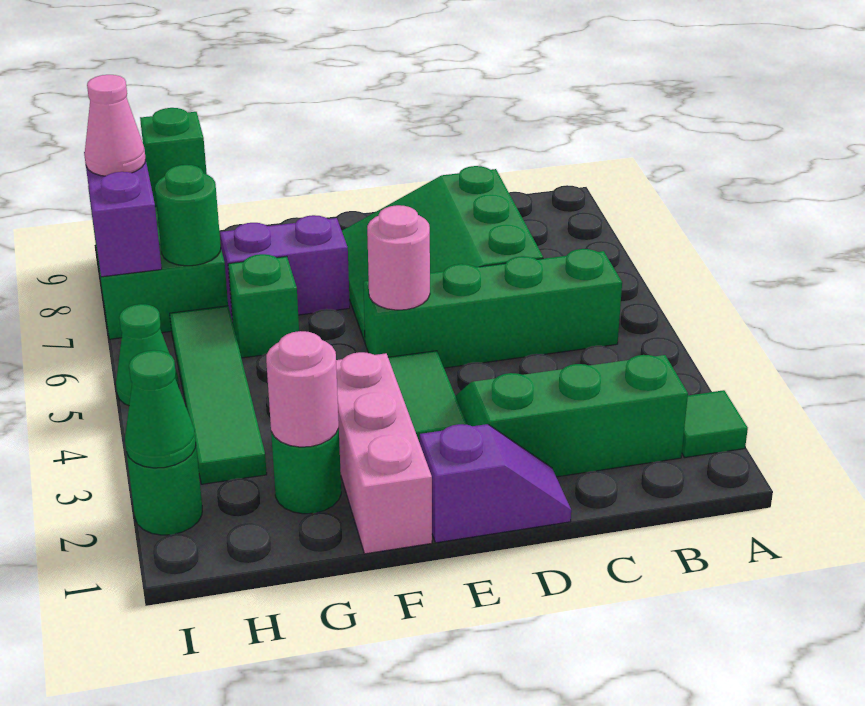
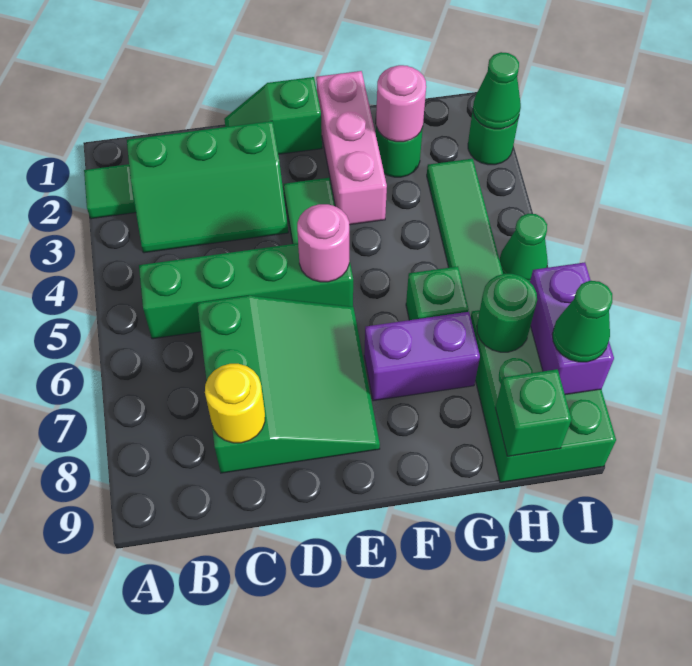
none -> yellow round brick C8 level 2
purple slope D1:E1 level 1 top E -> green slope D1:E1 level 1 top E
pink cone I8 level 3 -> green cone I8 level 3

